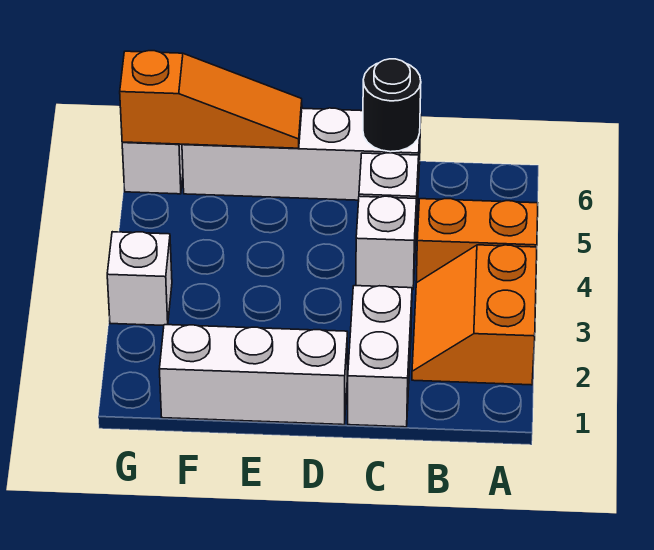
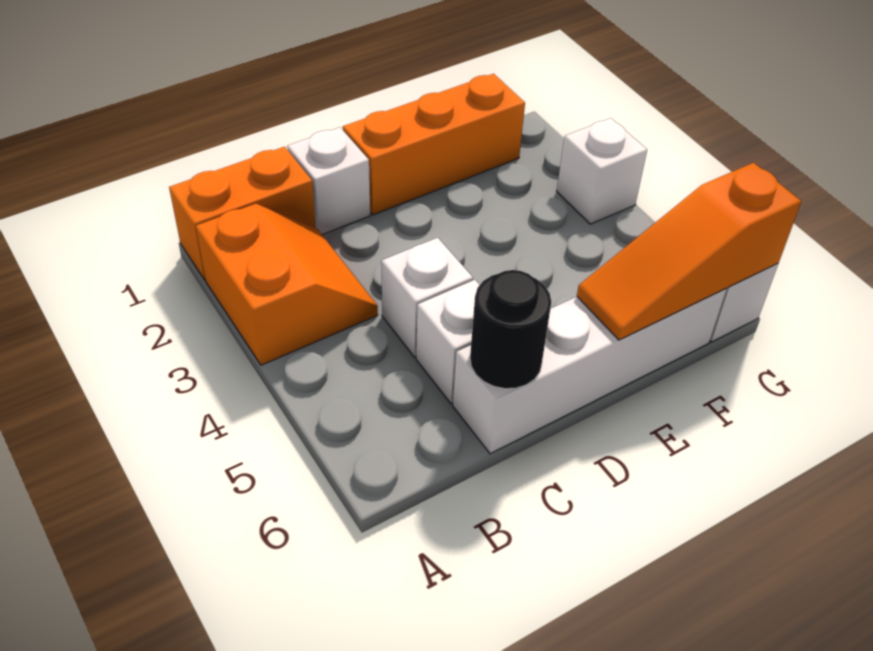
orange brick A4:B4 level 1 -> orange brick A1:B1 level 1
white brick C1:C2 level 1 -> white brick C1 level 1
white brick D1:F1 level 1 -> orange brick D1:F1 level 1

